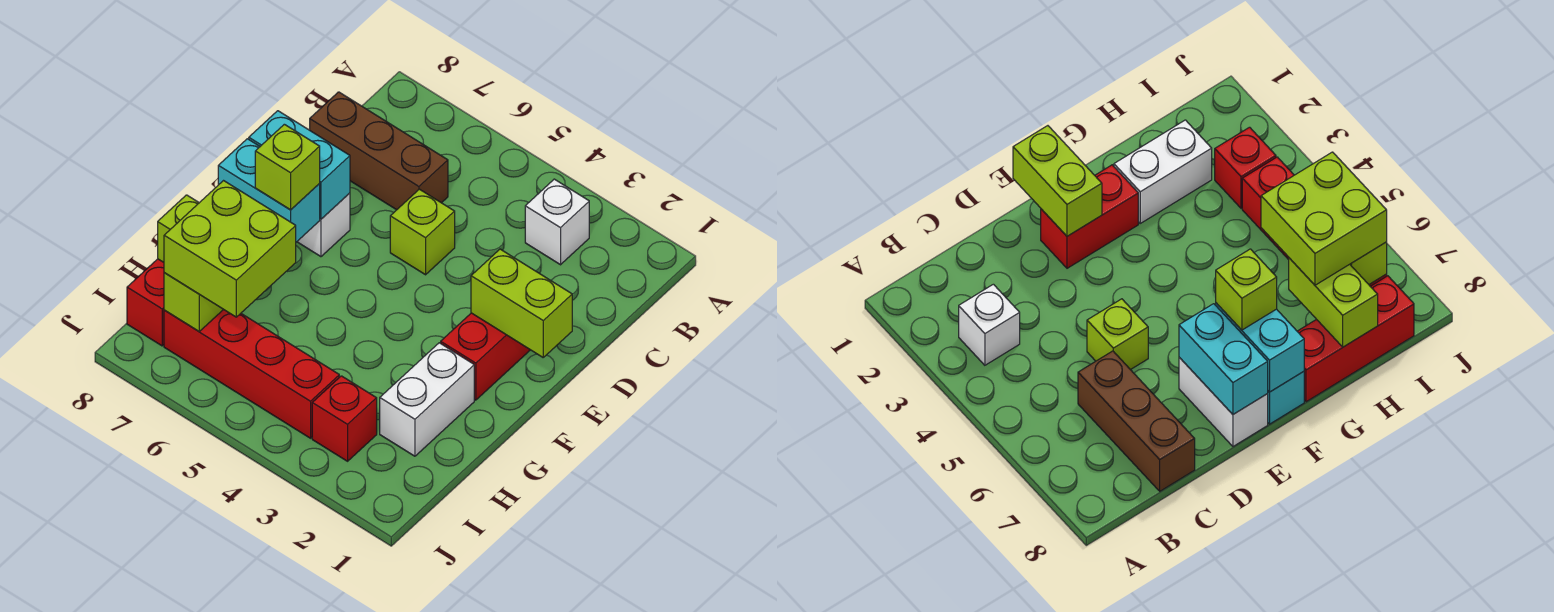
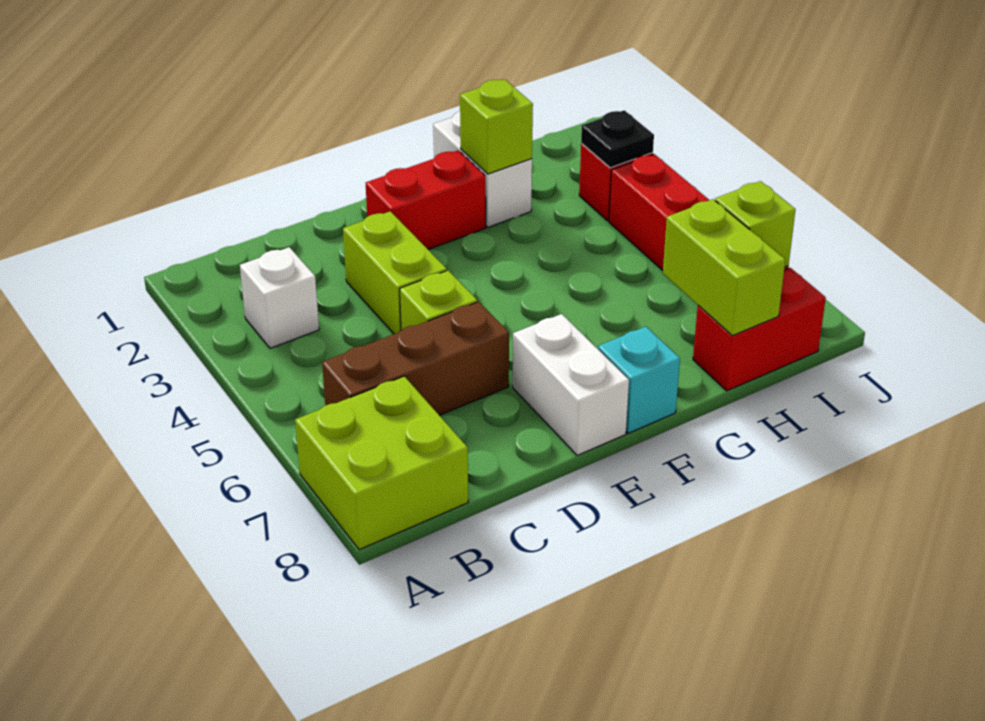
brown brick C6:C8 level 1 -> brown brick B6:D6 level 1
lime brick E1:E2 level 2 -> lime brick D3:D4 level 1
cyan brick E7:E8 level 2 -> none
cyan brick F7:F8 level 2 -> none
lime brick F7 level 3 -> lime brick G2 level 2
white brick G2:H2 level 1 -> white brick G1:G2 level 1
red brick G8:I8 level 1 -> red brick H8:I8 level 1
lime brick H6:I7 level 3 -> lime brick A7:B8 level 1
none -> black plate I3 level 2

